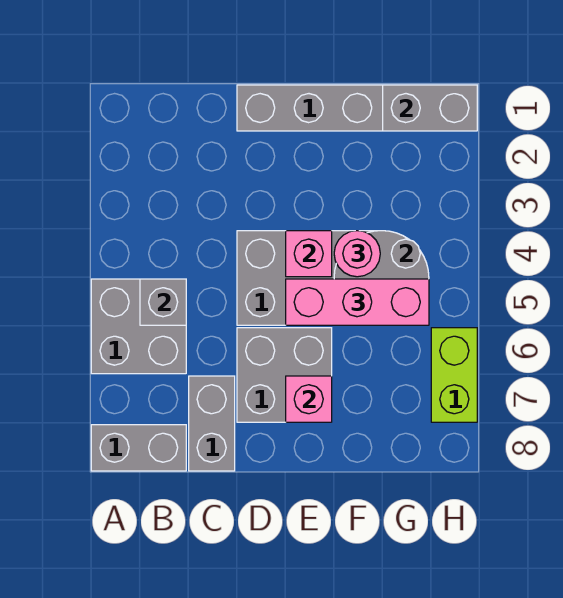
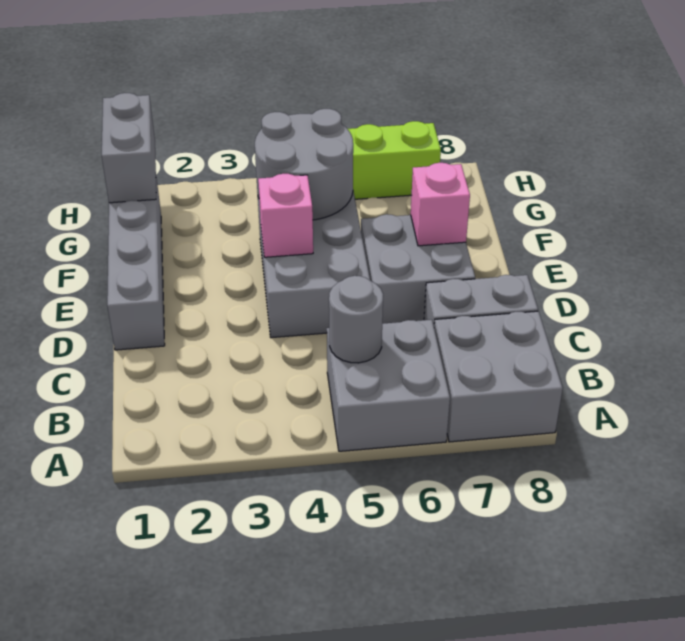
grey brick A8:B8 level 1 -> grey brick A7:B8 level 1
grey brick B5 level 2 -> grey round brick B5 level 2
pink brick E5:G5 level 3 -> none
pink round brick F4 level 3 -> none

